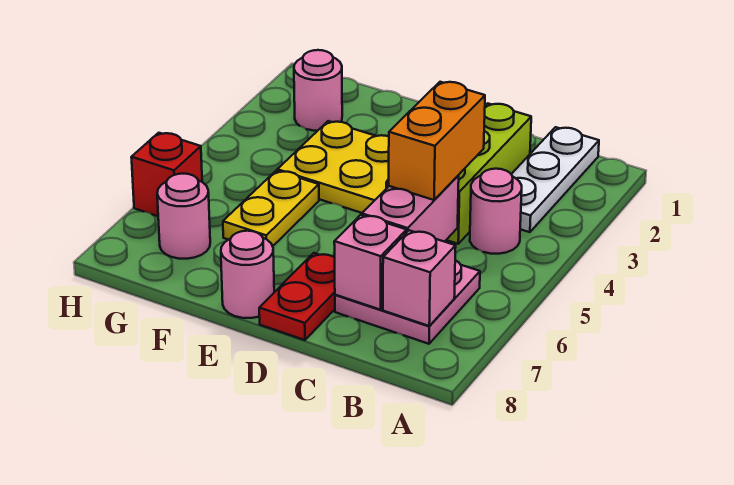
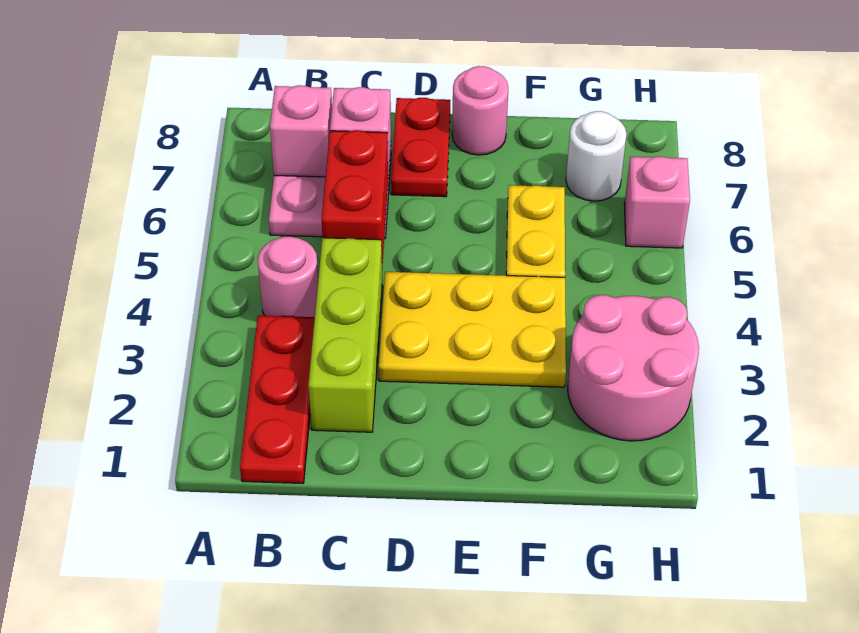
white plate B1:B3 level 1 -> red plate B1:B3 level 1
orange brick C4:C5 level 3 -> none
pink brick C5:C6 level 2 -> red brick C5:C6 level 2
pink round brick G2 level 1 -> pink round brick G2:H3 level 1
pink round brick G7 level 1 -> white round brick G7 level 1
red brick H6 level 1 -> pink brick H6 level 1

